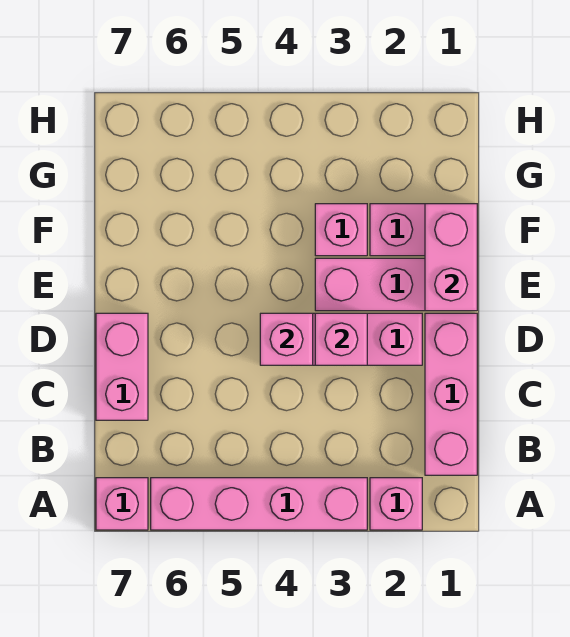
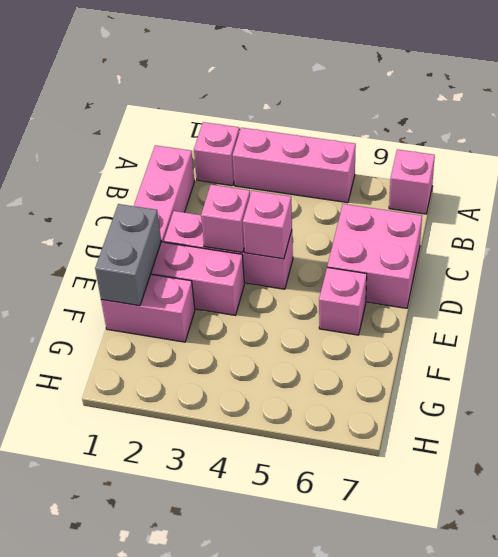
pink brick A3:A6 level 1 -> pink brick A3:A5 level 1
pink brick C7:D7 level 1 -> pink brick C6:D7 level 1
pink brick E1:F1 level 2 -> grey brick E1:F1 level 2
pink brick F3 level 1 -> pink brick E6 level 1

